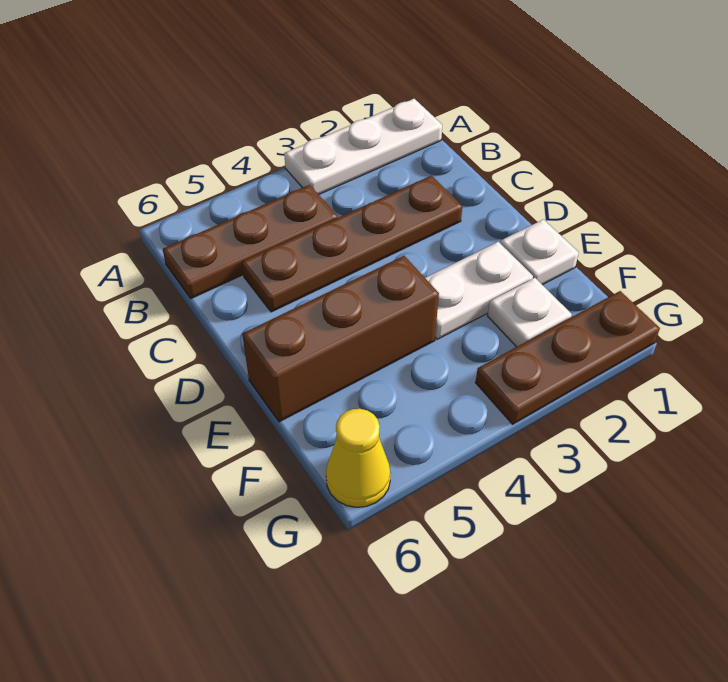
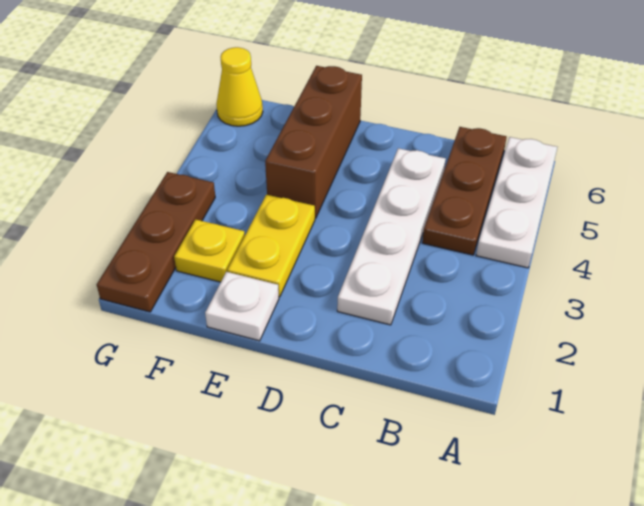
white plate A1:A3 level 1 -> white plate A4:A6 level 1
brown plate C2:C5 level 1 -> white plate C2:C5 level 1
white plate E2:E3 level 1 -> yellow plate E2:E3 level 1
white plate F2 level 1 -> yellow plate F2 level 1

